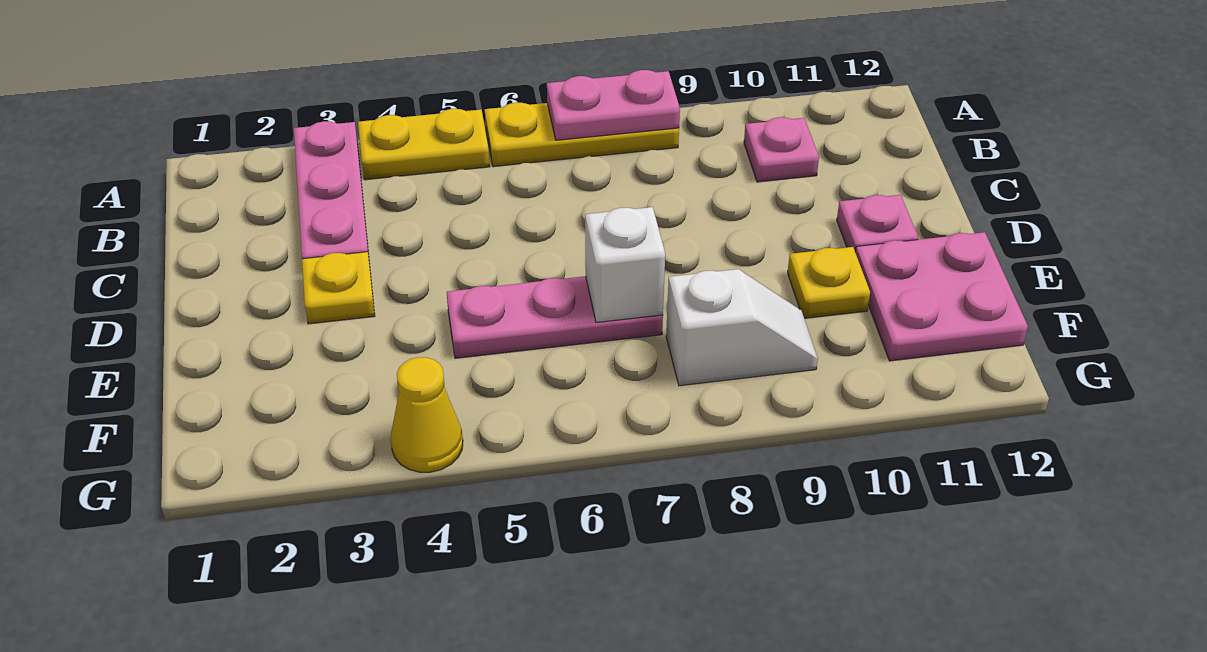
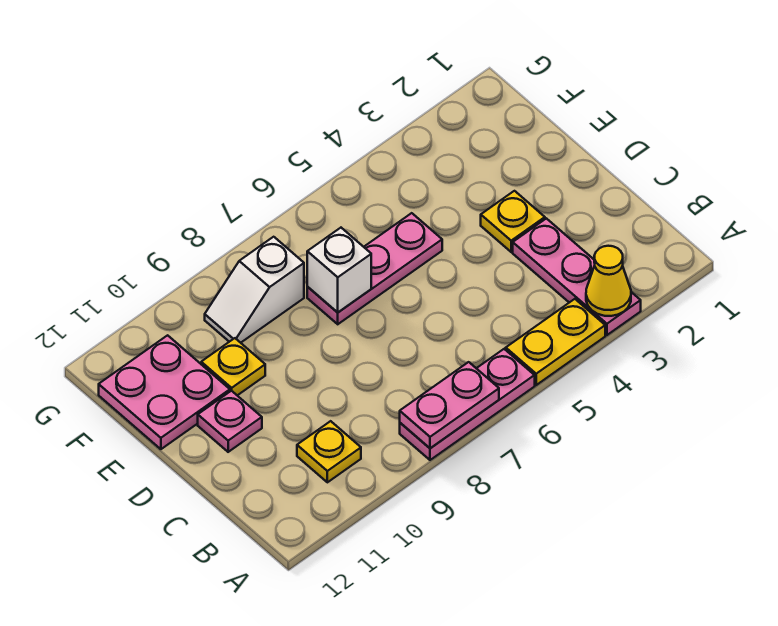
yellow plate A6:A8 level 1 -> pink plate A6:A8 level 1
pink plate B10 level 1 -> yellow plate B10 level 1
yellow cone G4 level 1 -> yellow cone A3 level 2

